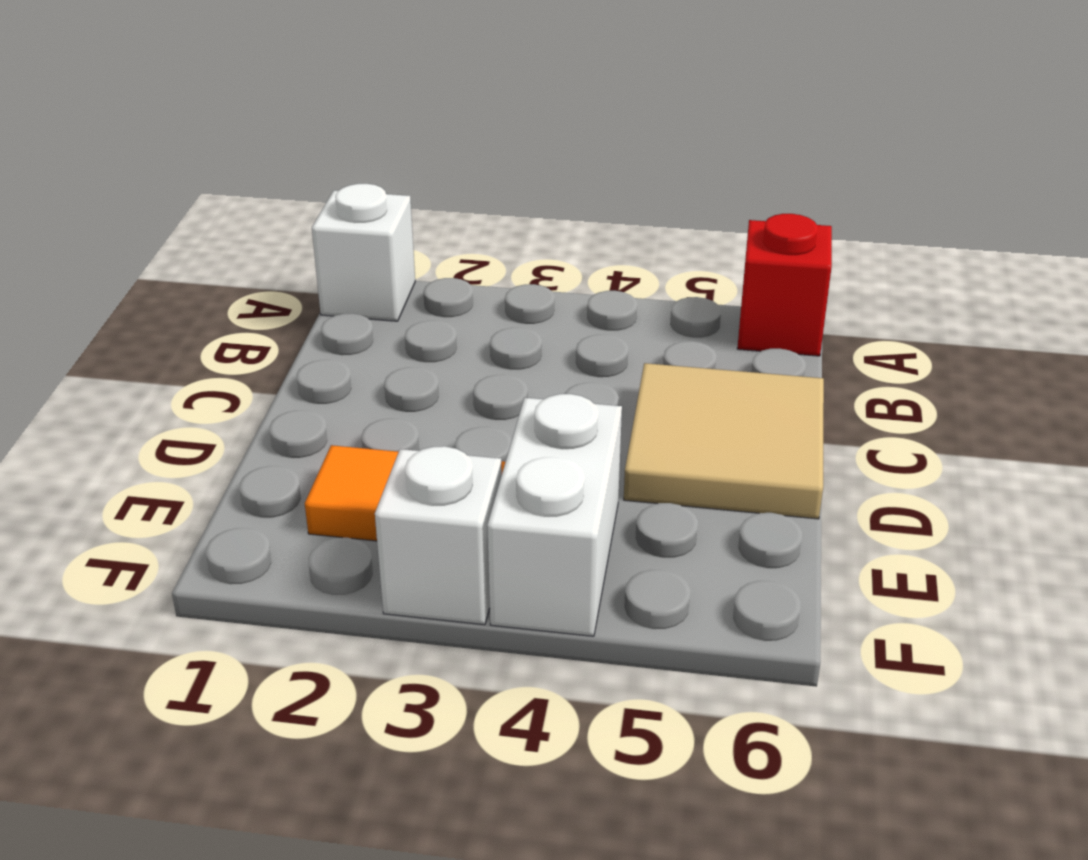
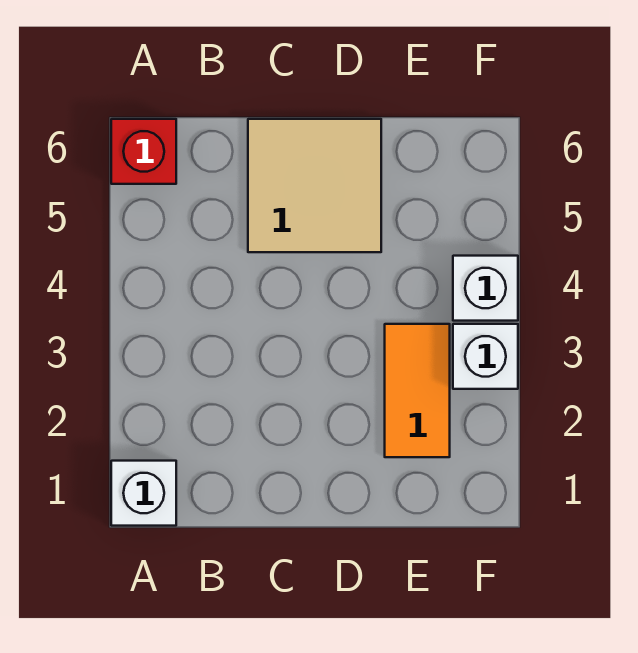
white brick E4:F4 level 1 -> white brick F4 level 1

